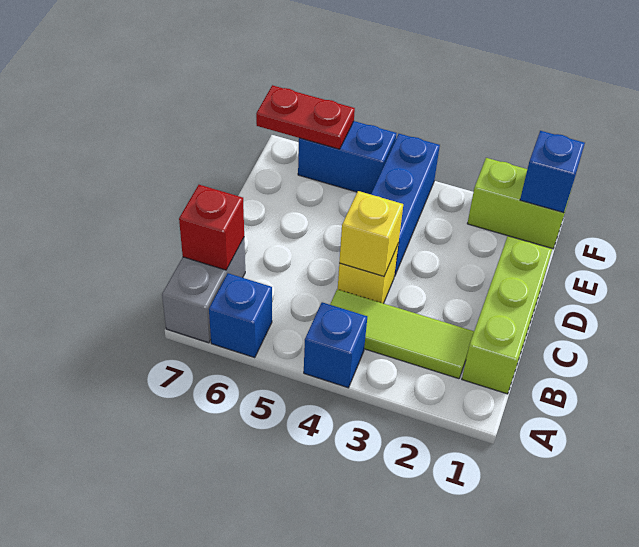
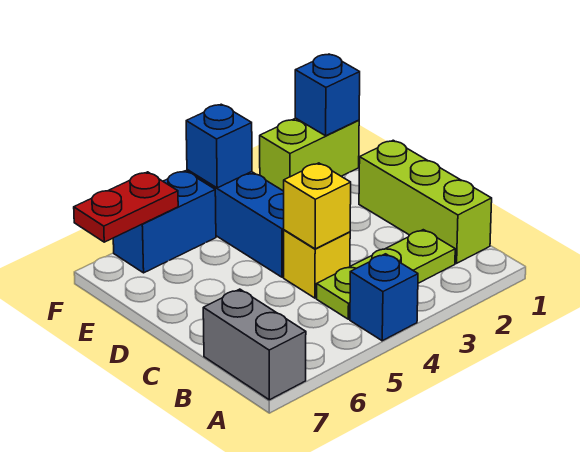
blue brick A6 level 1 -> blue brick F4 level 2
lime tile B2:B4 level 1 -> lime plate B2:B4 level 1
red brick B7 level 2 -> none

